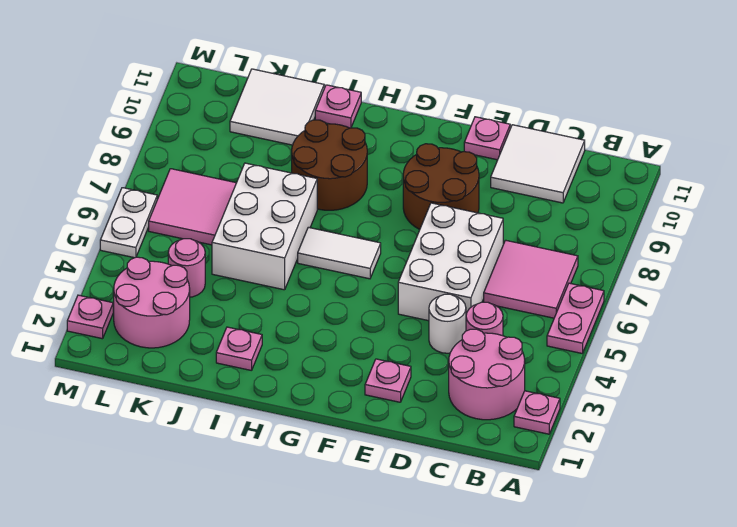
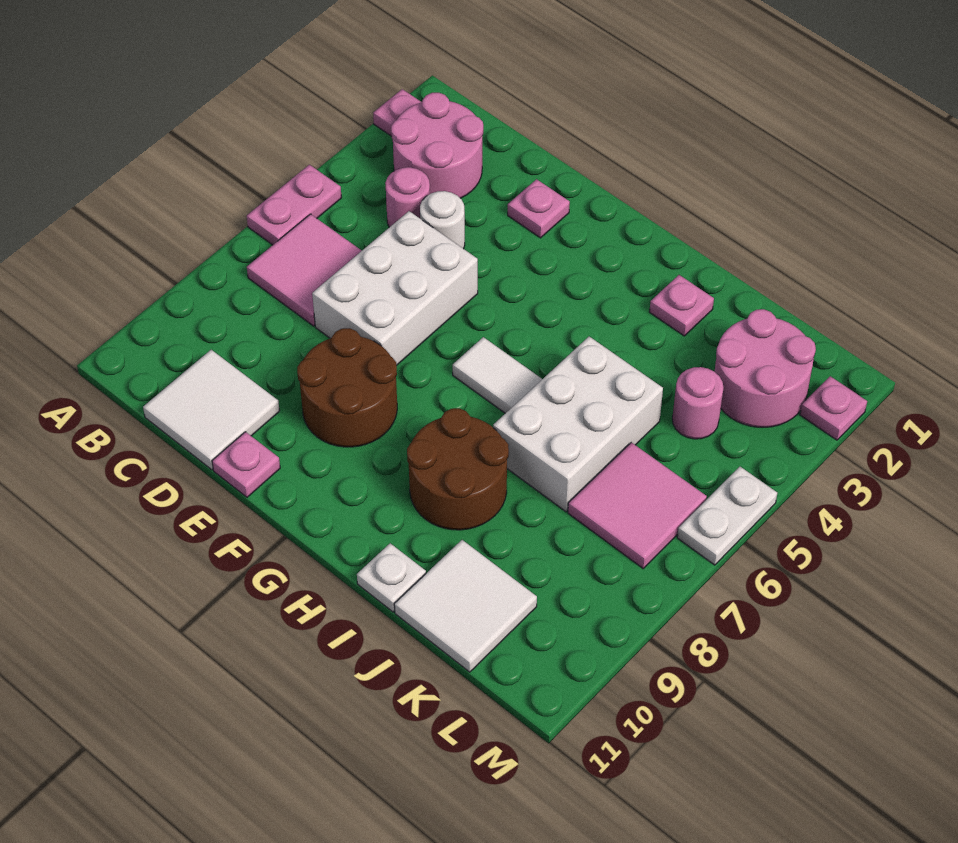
pink plate I11 level 1 -> white plate I11 level 1

